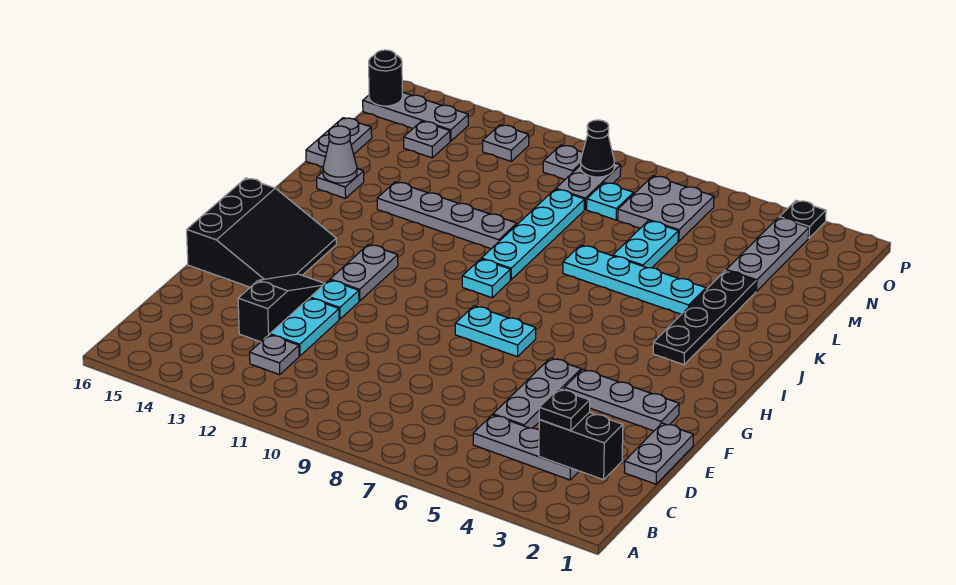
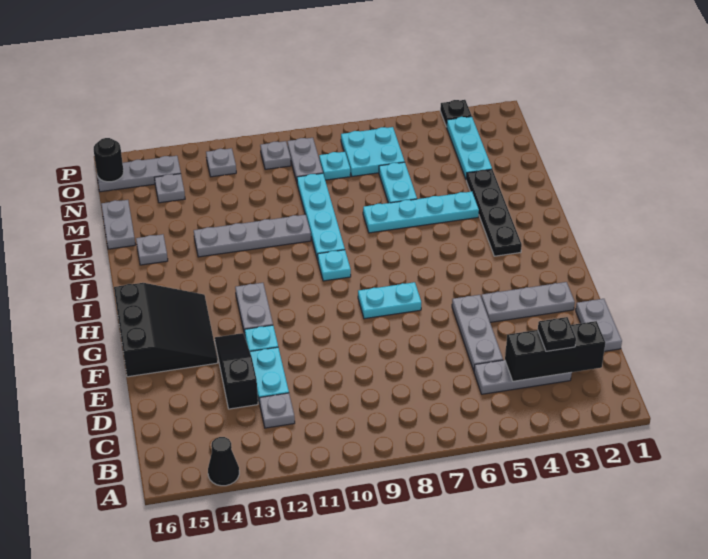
black brick C2:C3 level 2 -> black brick C2:C4 level 2
grey cone K15 level 2 -> none
grey plate M3:O3 level 1 -> cyan plate M3:O3 level 1
grey plate N6:O7 level 1 -> cyan plate N6:O7 level 1
black cone O9 level 2 -> black cone A14 level 1

